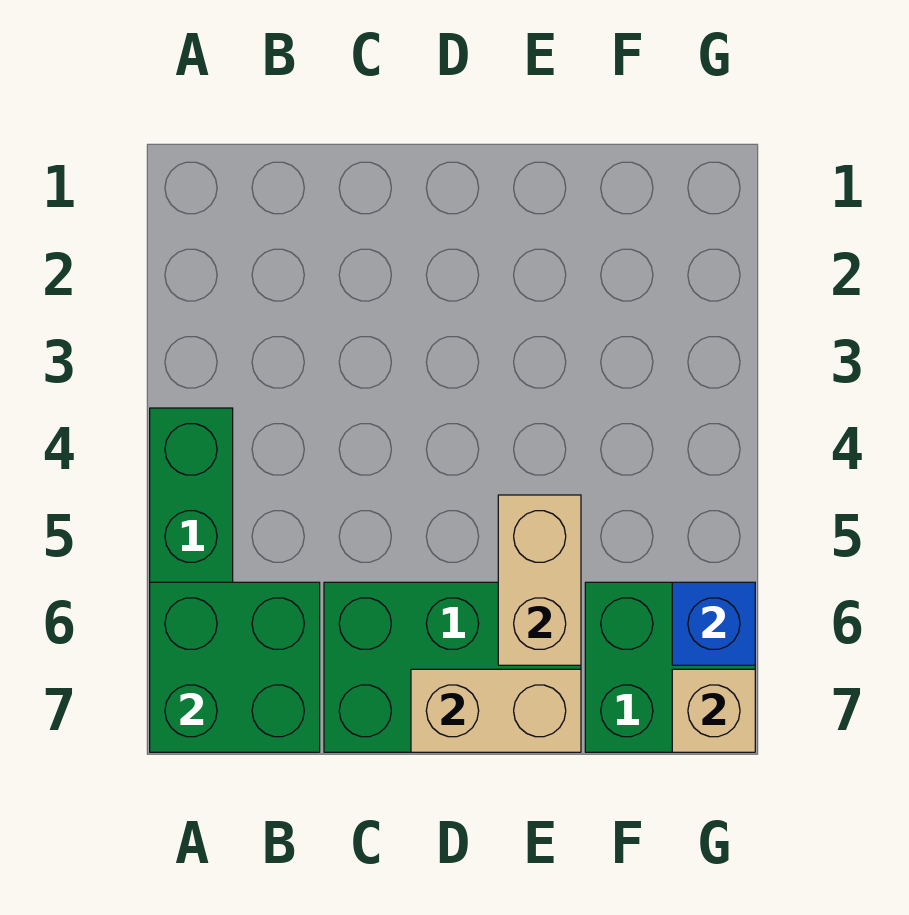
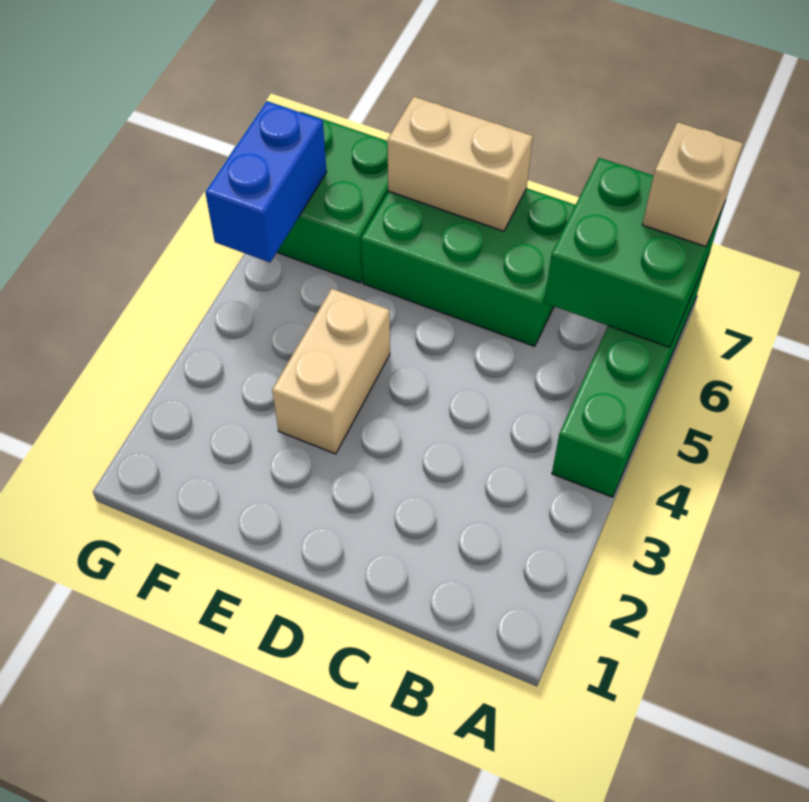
tan brick E5:E6 level 2 -> tan brick E3:E4 level 1
blue brick G6 level 2 -> blue brick G5:G6 level 2
tan brick G7 level 2 -> tan brick A7 level 3

